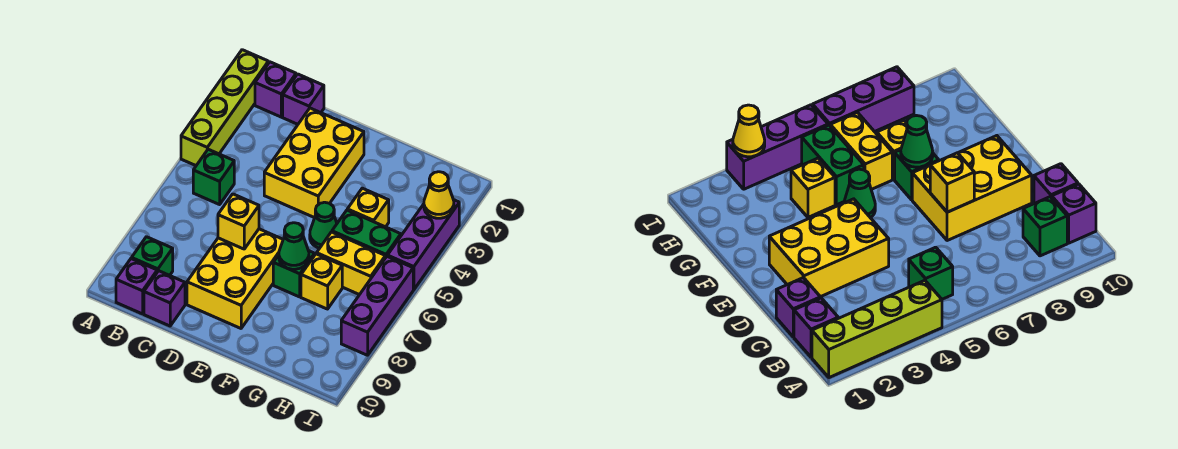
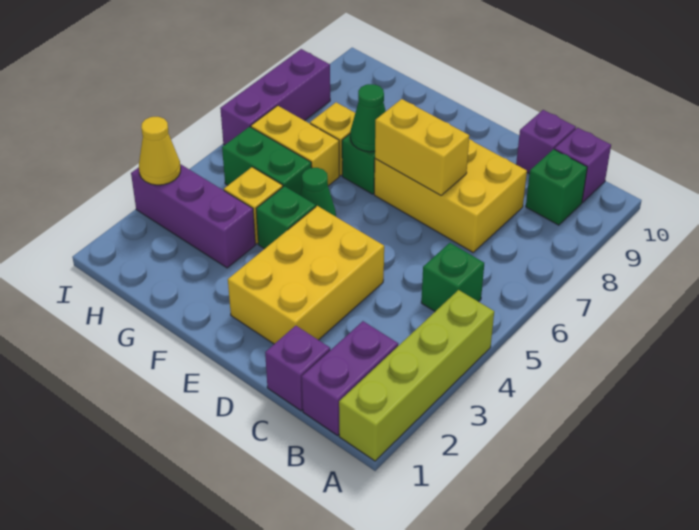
purple brick B1 level 1 -> purple brick B1:B2 level 1
yellow brick D7:E9 level 1 -> yellow brick C7:E8 level 1
yellow brick D7 level 2 -> yellow brick D7:E7 level 2
none -> green brick F4 level 1
purple brick I3:I5 level 1 -> purple brick G3:I3 level 1

